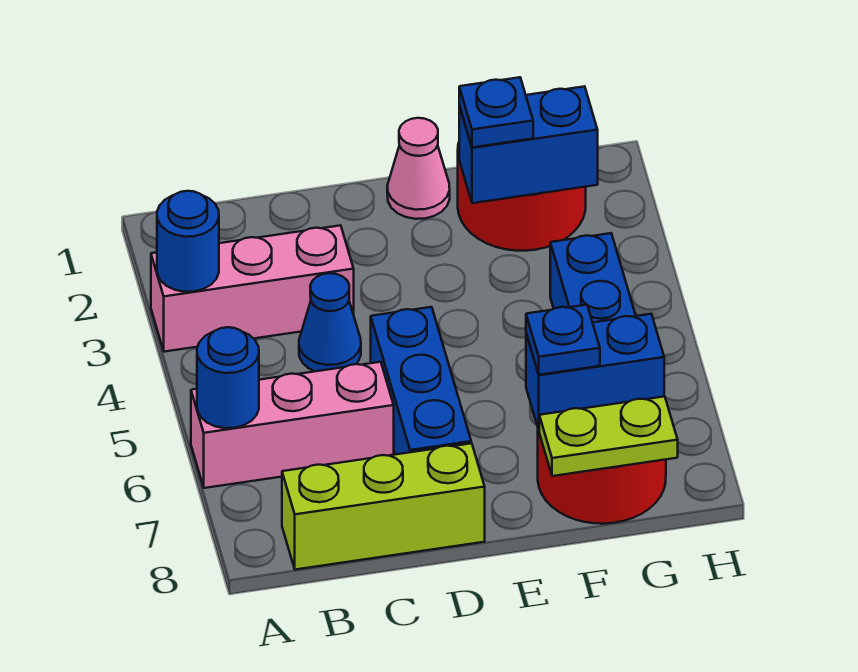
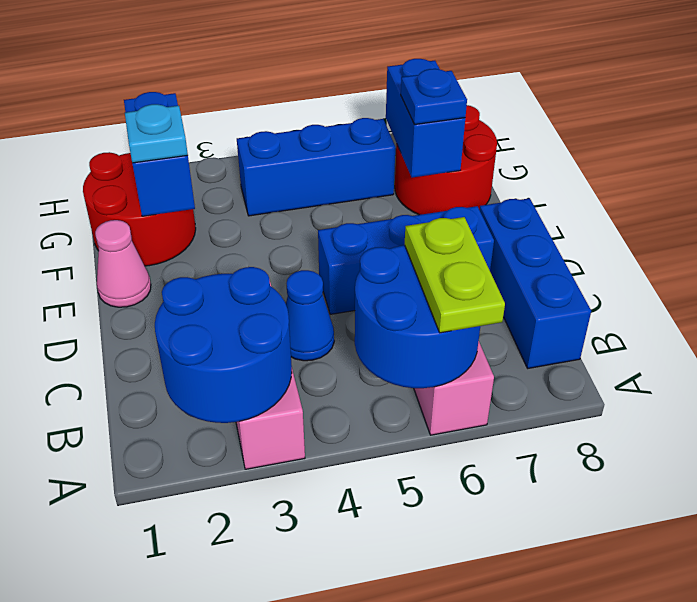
blue round brick A3 level 2 -> blue round brick A2:B3 level 2
blue round brick A6 level 2 -> blue round brick A5:B6 level 2
lime brick B8:D8 level 1 -> blue brick B8:D8 level 1
blue plate F2 level 3 -> cyan plate F2 level 3
lime plate F8:G8 level 2 -> lime plate A6:B6 level 3

